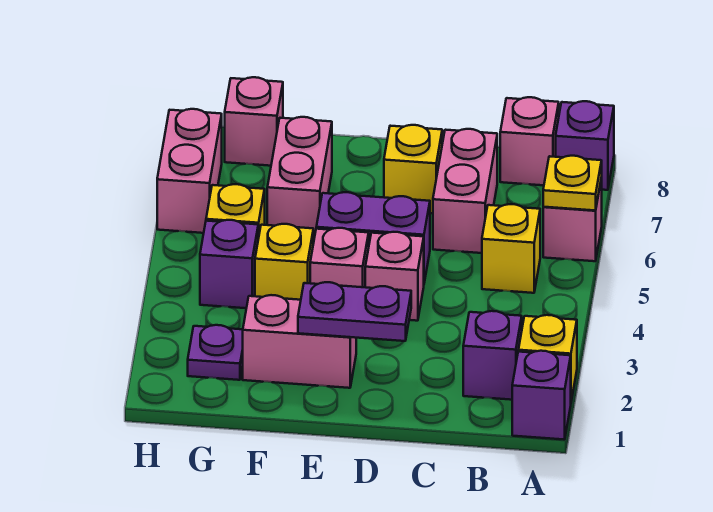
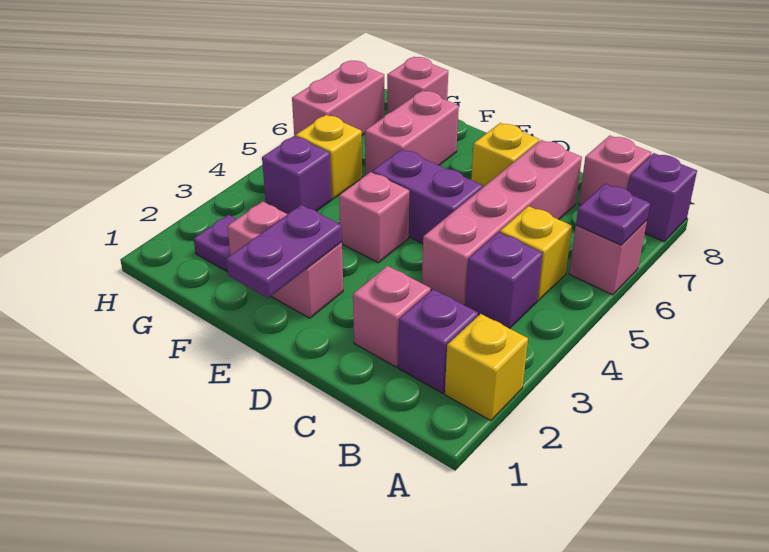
purple brick A1 level 1 -> purple brick B4 level 1
yellow plate A6 level 2 -> purple plate A6 level 2
pink brick C6:C7 level 1 -> pink brick C4:C7 level 1
purple plate D2:E2 level 2 -> purple plate E1:E2 level 2
pink brick D4 level 1 -> pink brick C2 level 1
yellow brick F4 level 1 -> none

